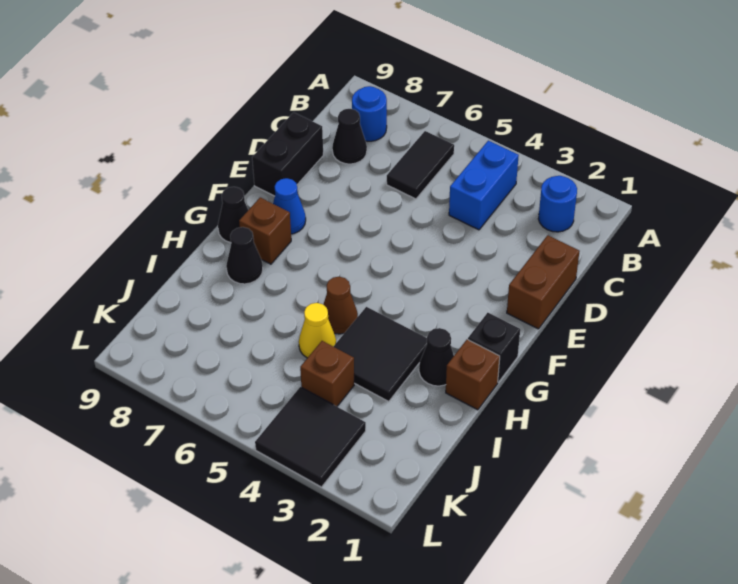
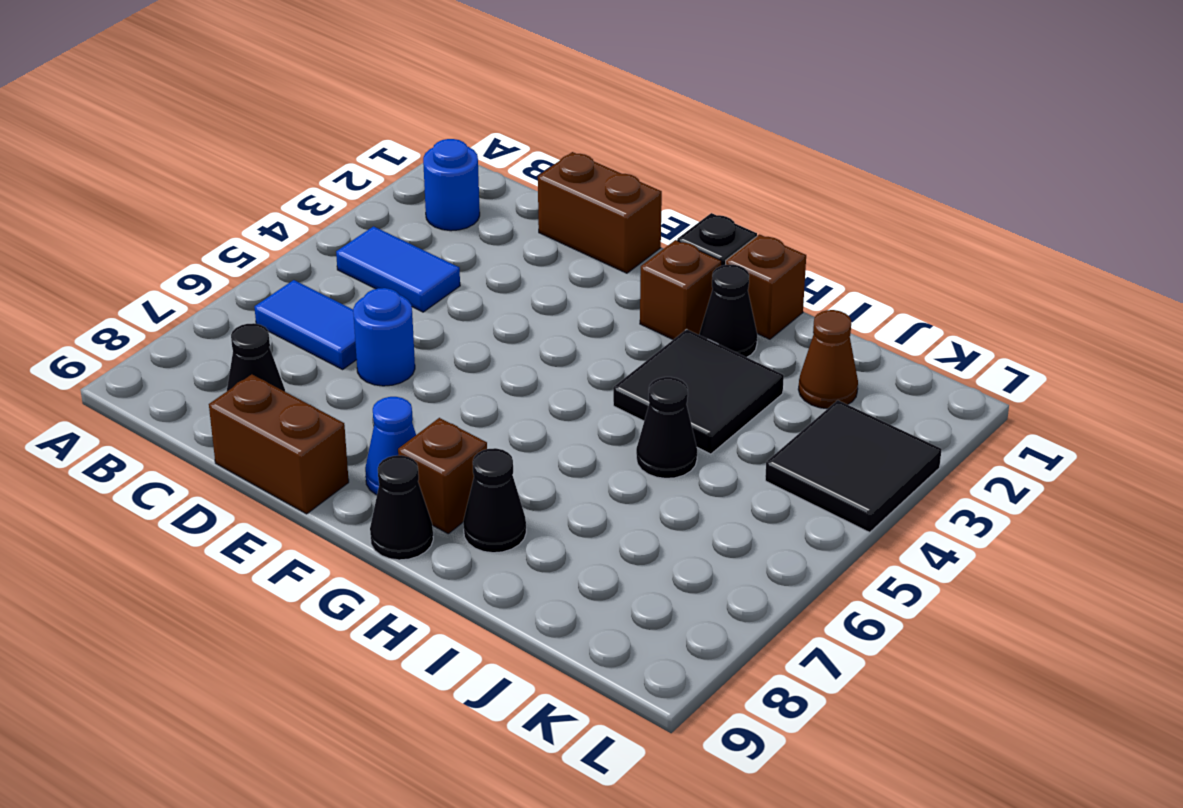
blue brick B4:C4 level 1 -> blue tile B4:C4 level 1
black tile B6:C6 level 1 -> blue tile B6:C6 level 1
blue round brick B8 level 1 -> blue round brick D6 level 1
black brick D9:E9 level 1 -> brown brick D9:E9 level 1
brown cone H5 level 1 -> brown cone J2 level 1
yellow cone I5 level 1 -> black cone I5 level 1
brown brick J4 level 1 -> brown brick G2 level 1

